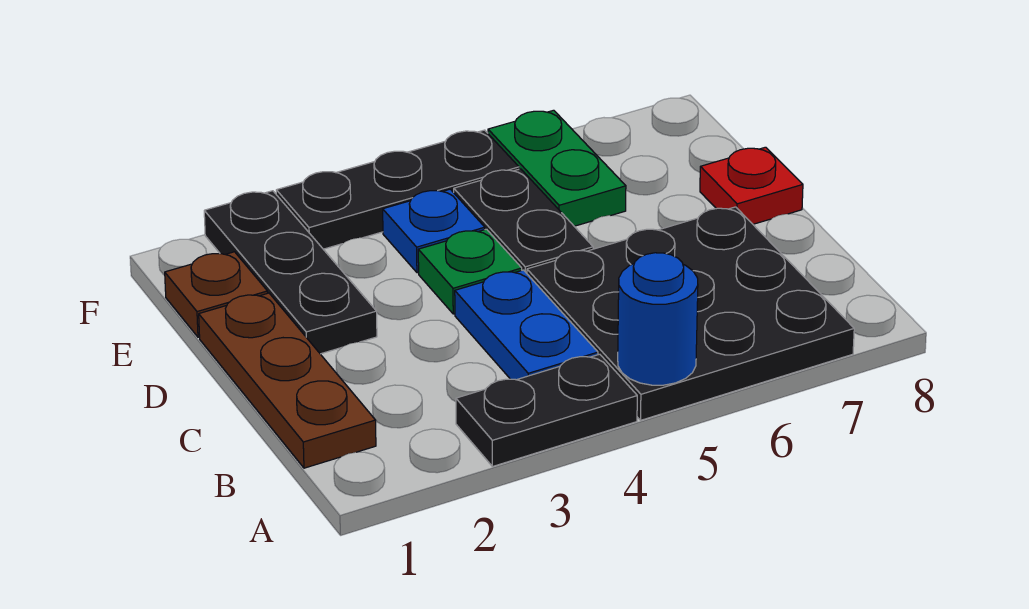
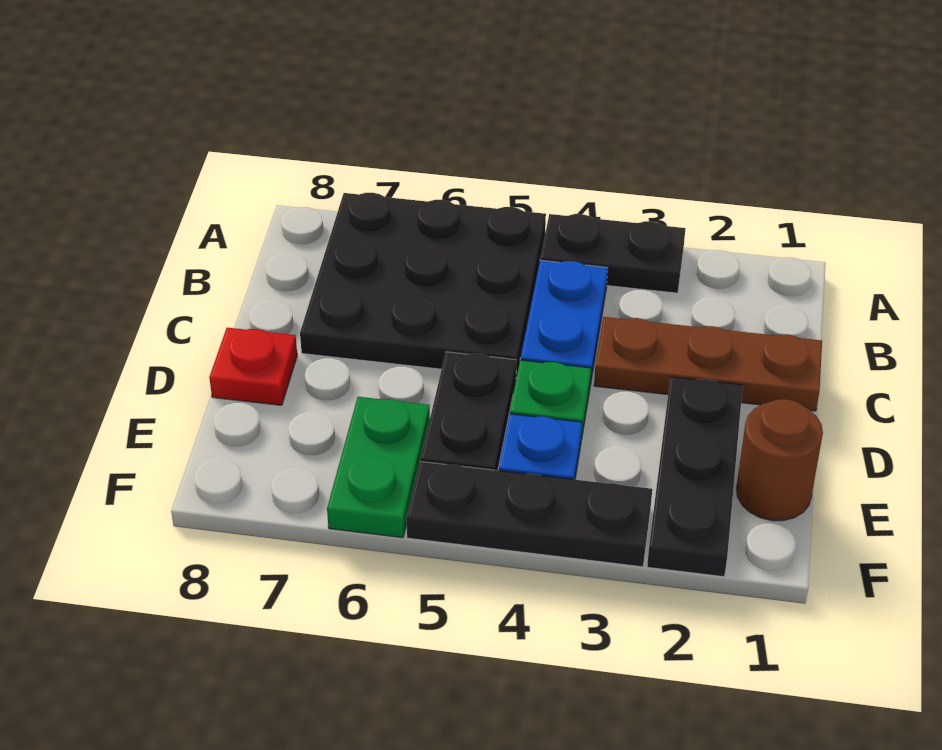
blue round brick A5 level 2 -> none
brown plate B1:D1 level 1 -> brown plate C1:C3 level 1
brown plate E1 level 1 -> brown round brick E1 level 1

